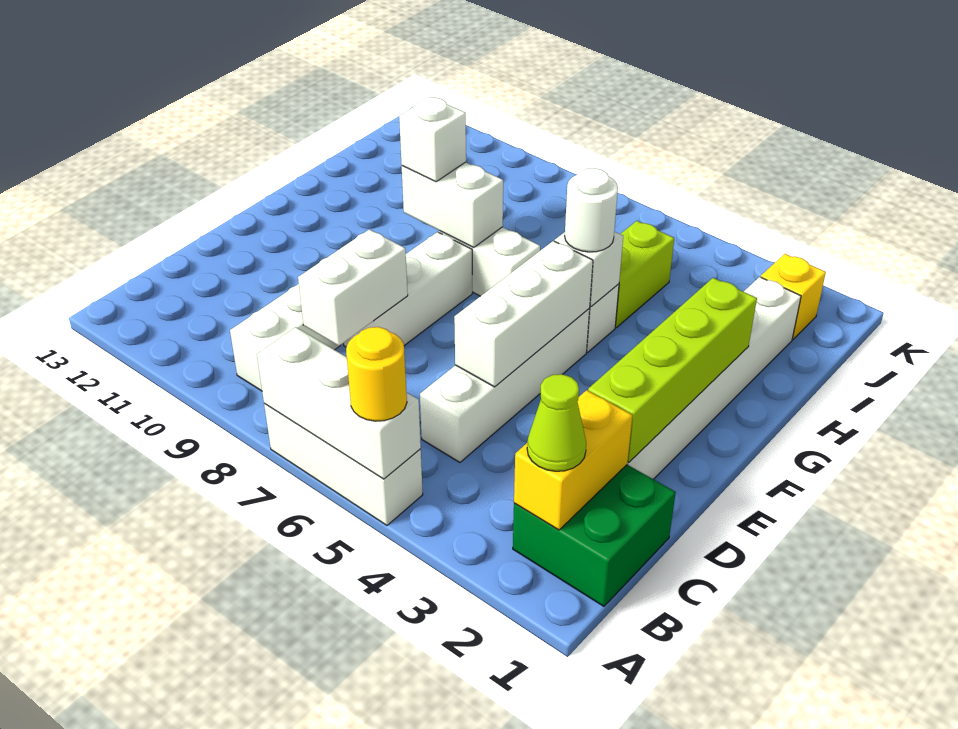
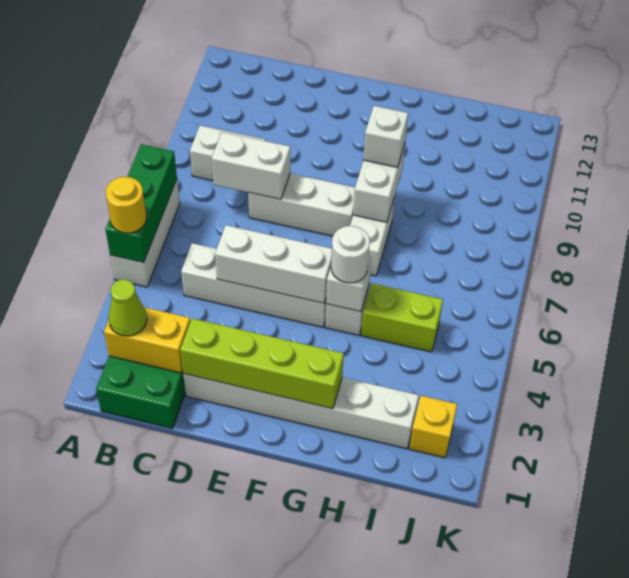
white brick A5:A7 level 2 -> green brick A5:A7 level 2

